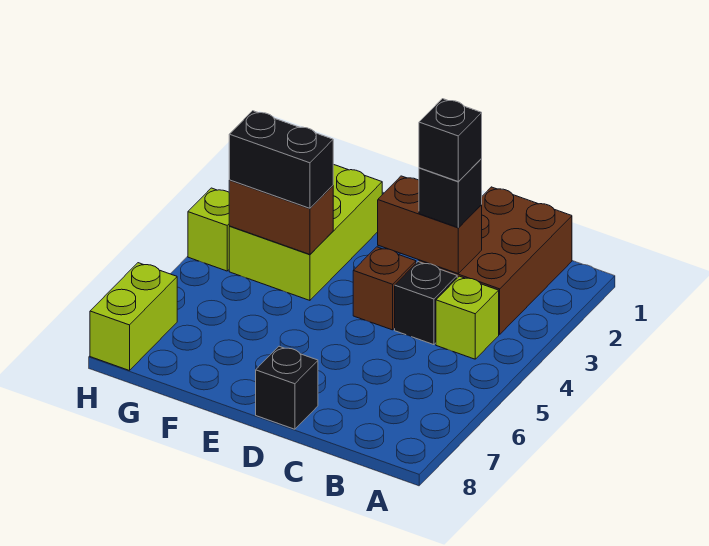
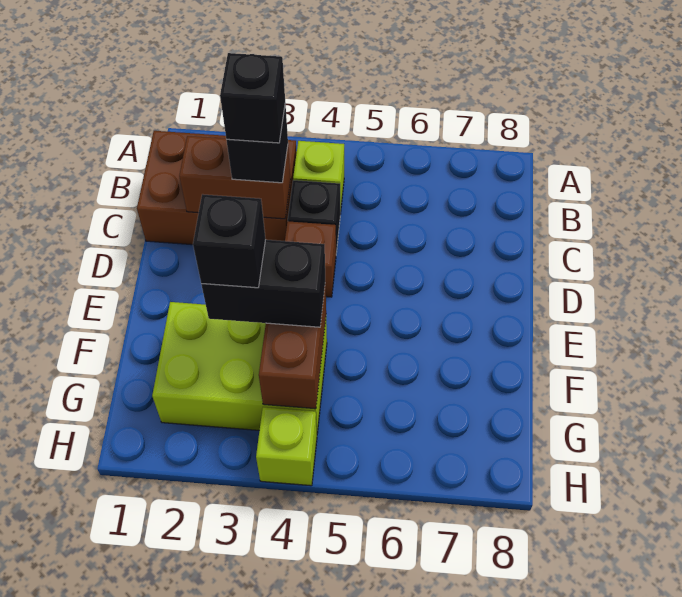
brown brick C3:D3 level 2 -> brown brick C2:C3 level 2
black brick D8 level 1 -> black brick F3 level 4
black brick F4:G4 level 3 -> black brick F3:F4 level 3
lime brick H7:H8 level 1 -> none

